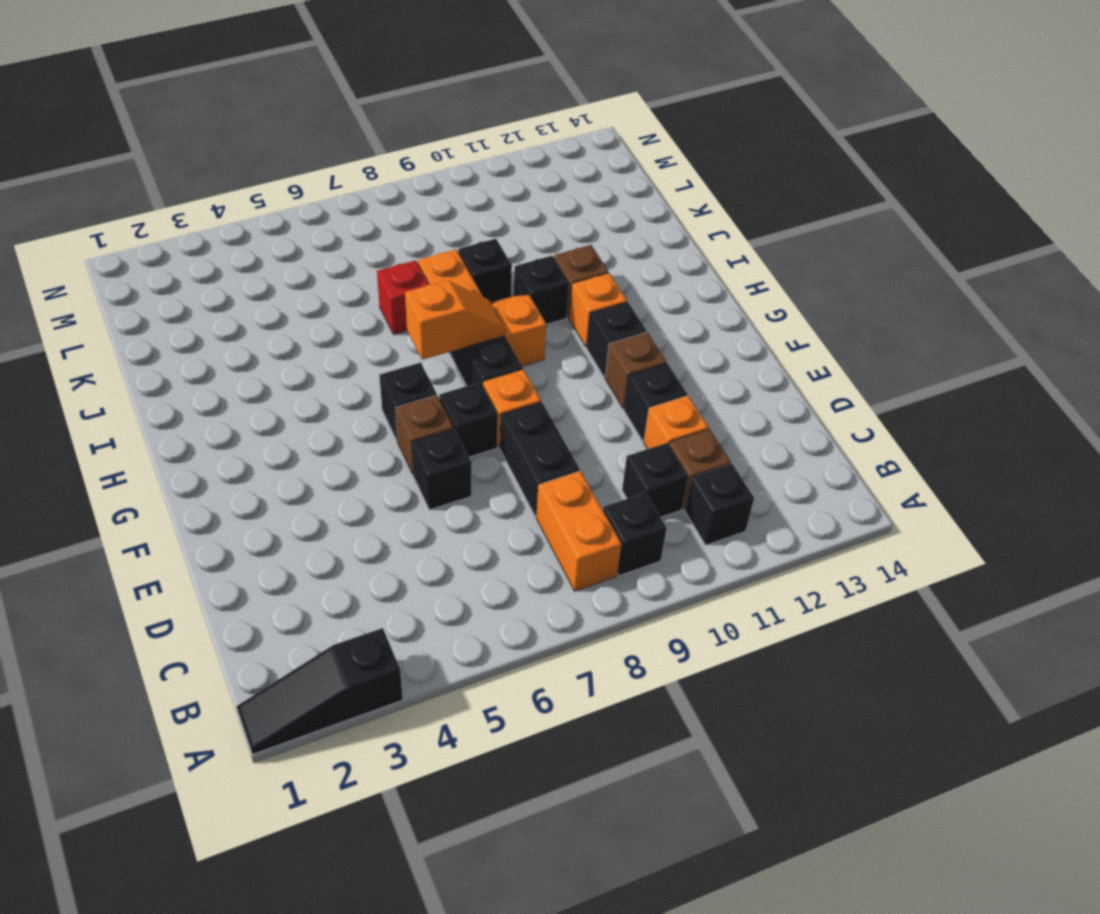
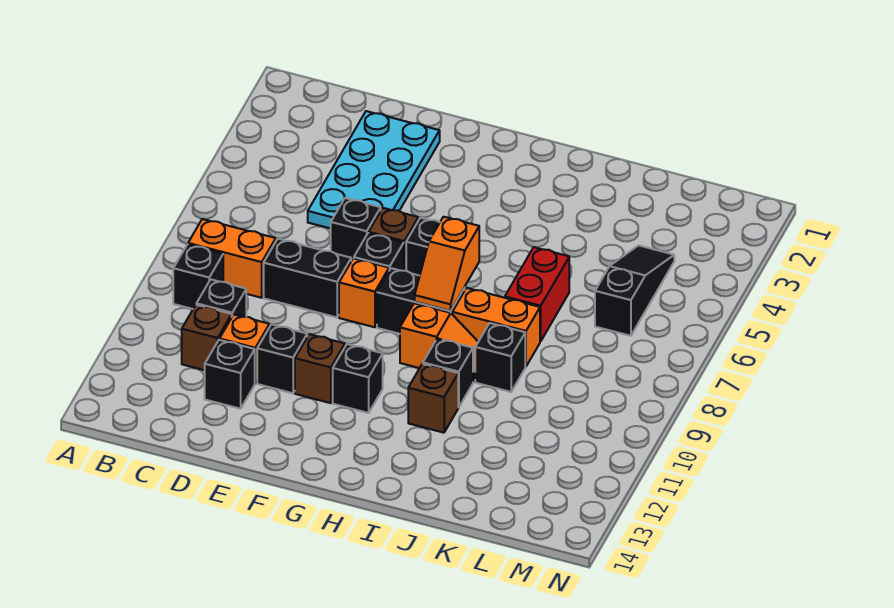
black slope A1:A3 level 1 top 3 -> black slope L4:L6 level 1 top 6
black brick B11 level 1 -> black brick D12 level 1
none -> cyan plate D2:E5 level 1
orange brick H11 level 1 -> none
red brick J7 level 1 -> red brick J6:J7 level 1

